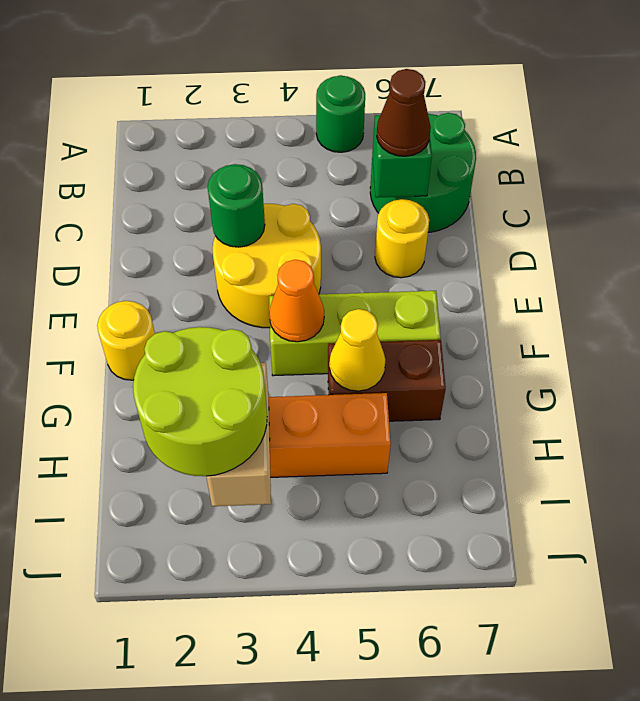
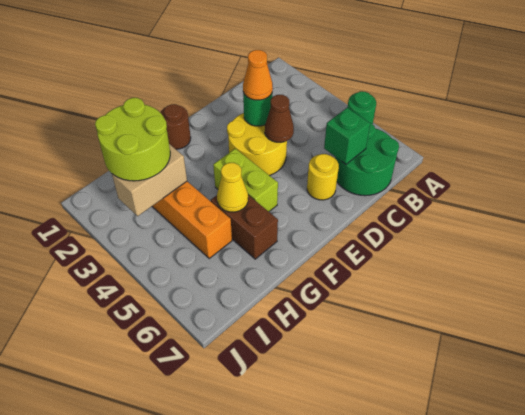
brown cone C6 level 3 -> brown cone D4 level 2
yellow round brick F1 level 1 -> brown round brick F1 level 1
lime brick F4:F6 level 1 -> lime brick F4:F5 level 1
orange cone F4 level 2 -> orange cone D3 level 3

